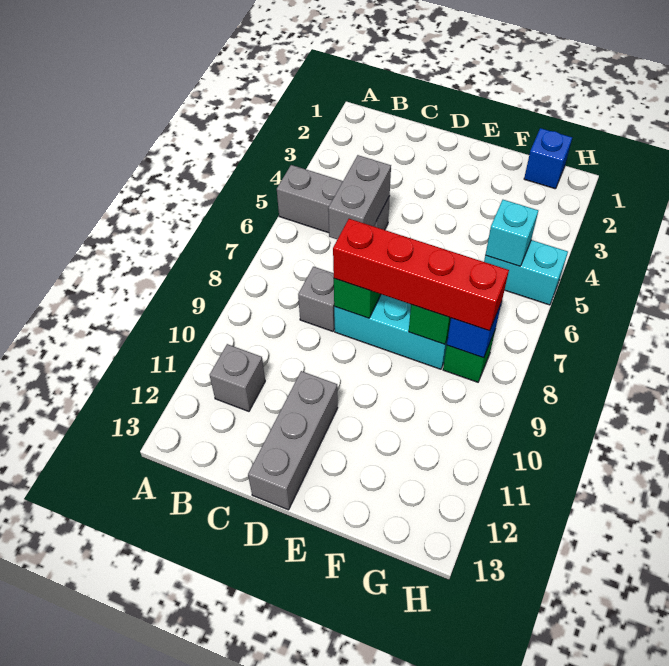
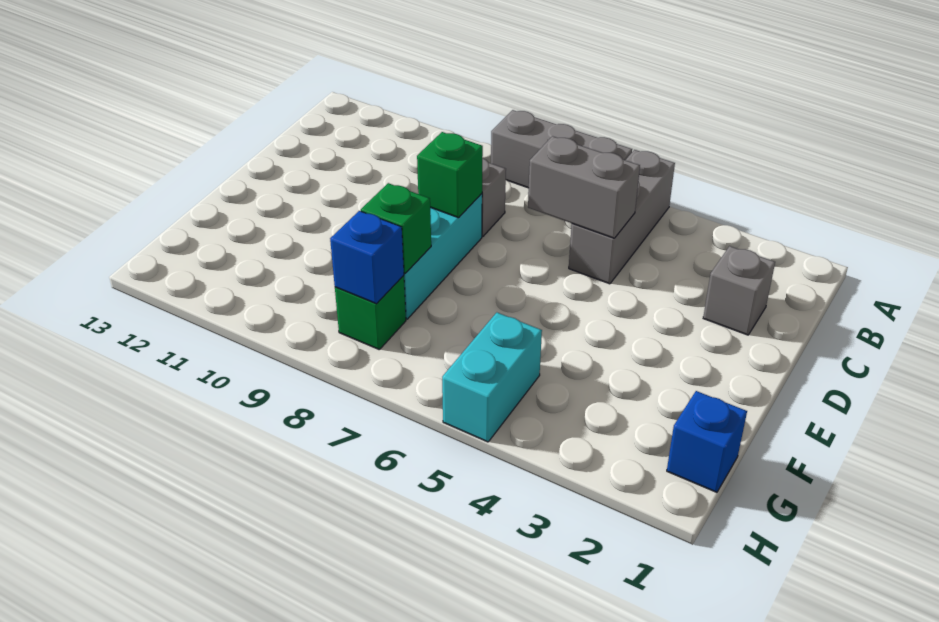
grey brick B11 level 1 -> grey brick C2 level 1
red brick D8:G8 level 3 -> none
grey brick D11:D13 level 1 -> grey brick A6:A8 level 1
cyan brick G5 level 2 -> none

